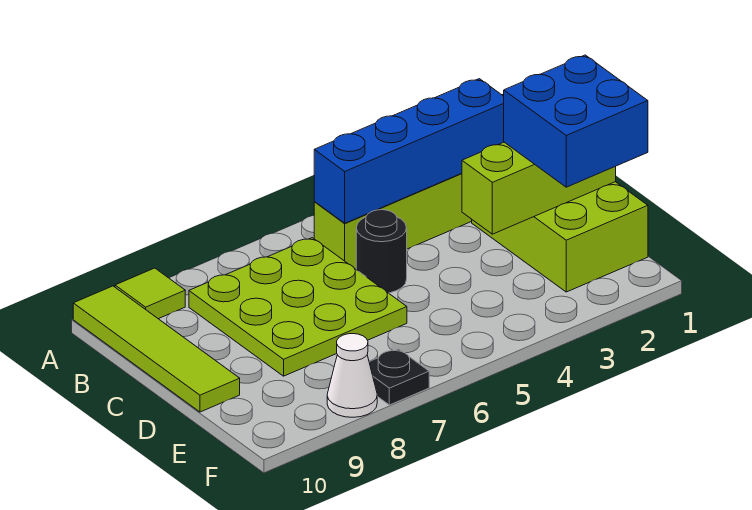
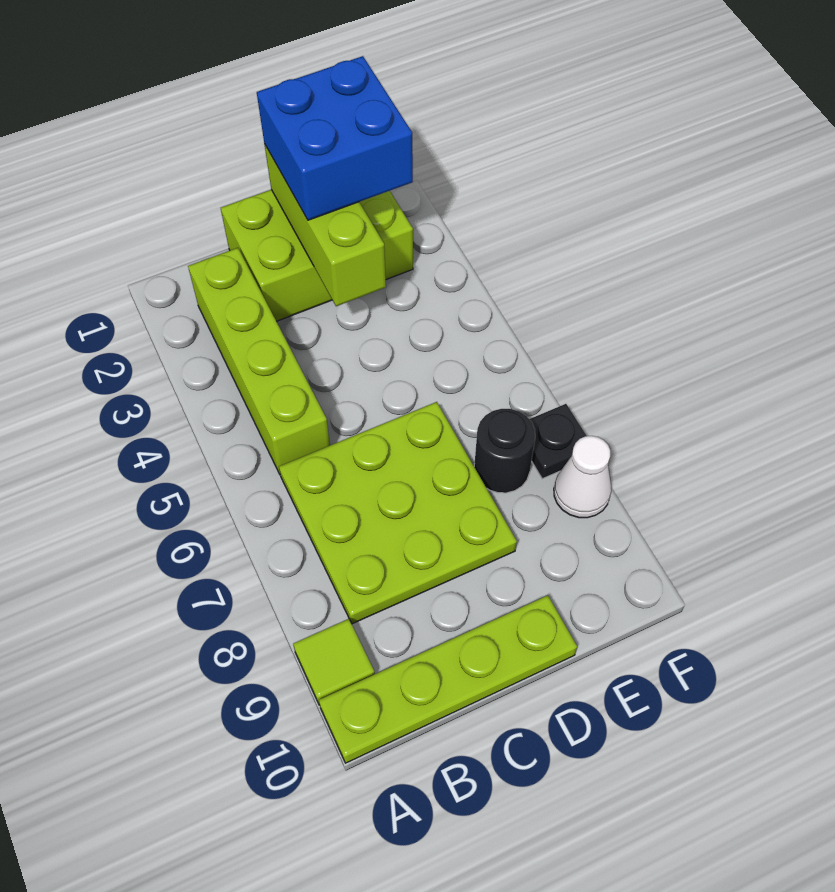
lime tile A10:D10 level 1 -> lime plate A10:D10 level 1
blue brick B2:B5 level 2 -> none
black round brick C5 level 1 -> black round brick E7 level 1

